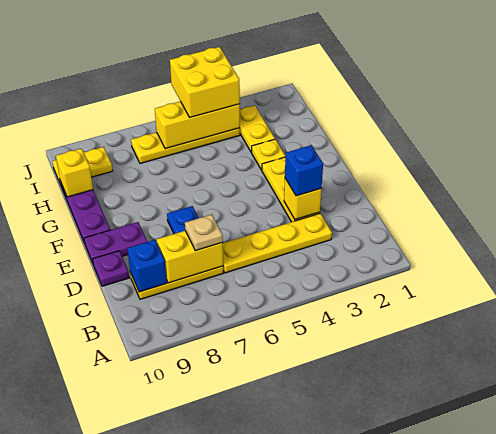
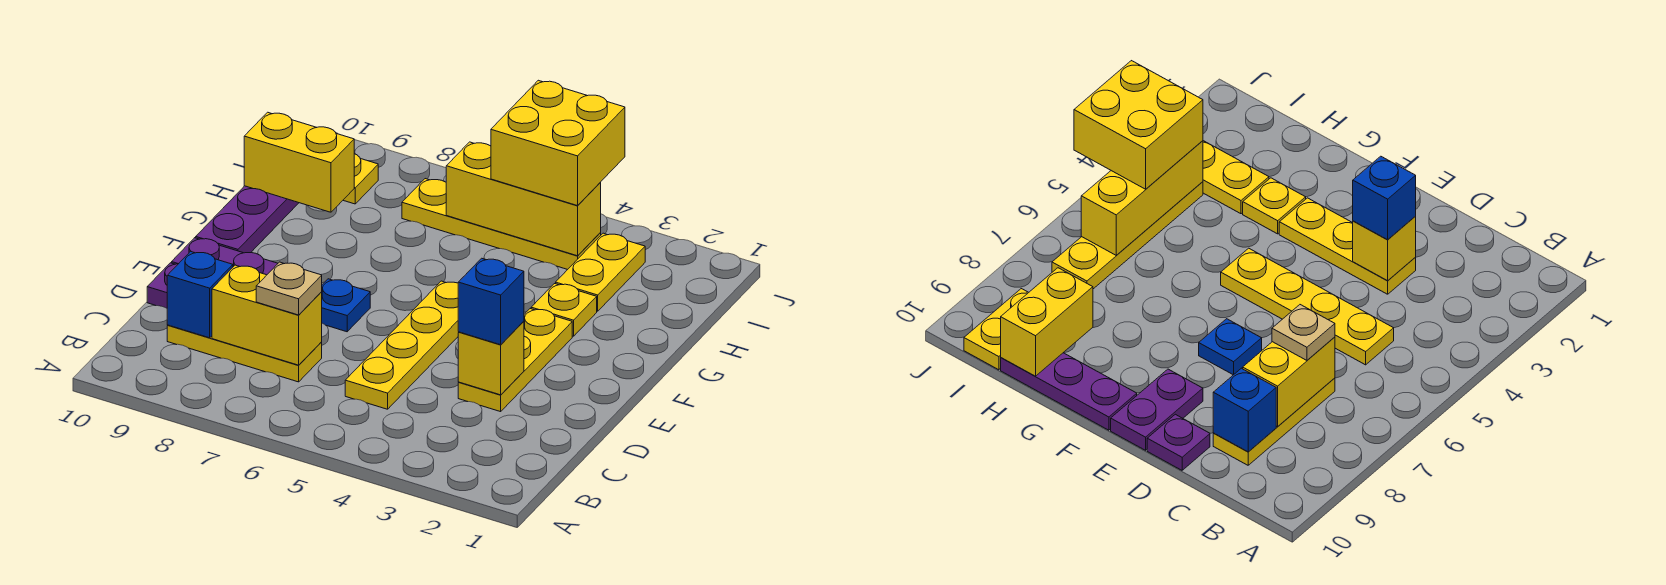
yellow plate C3:C6 level 1 -> yellow plate C5:F5 level 1
yellow brick H10 level 2 -> yellow brick H9:H10 level 2

